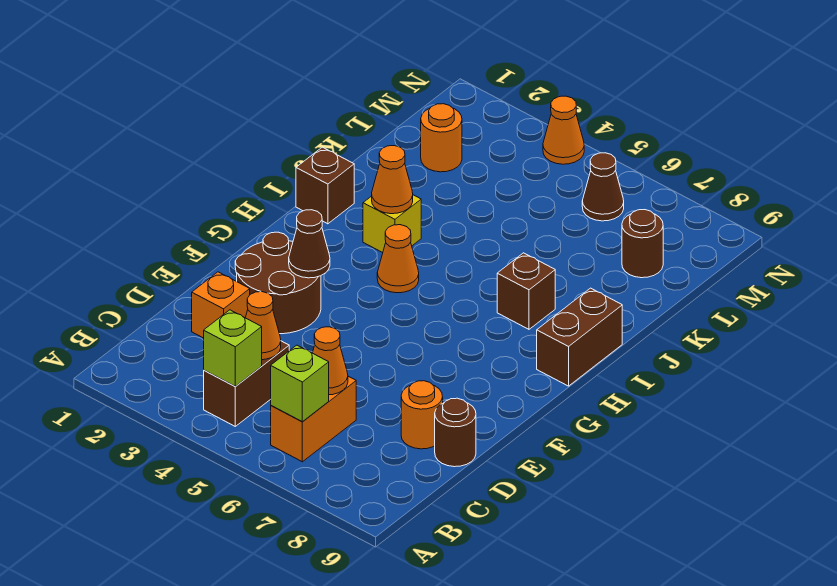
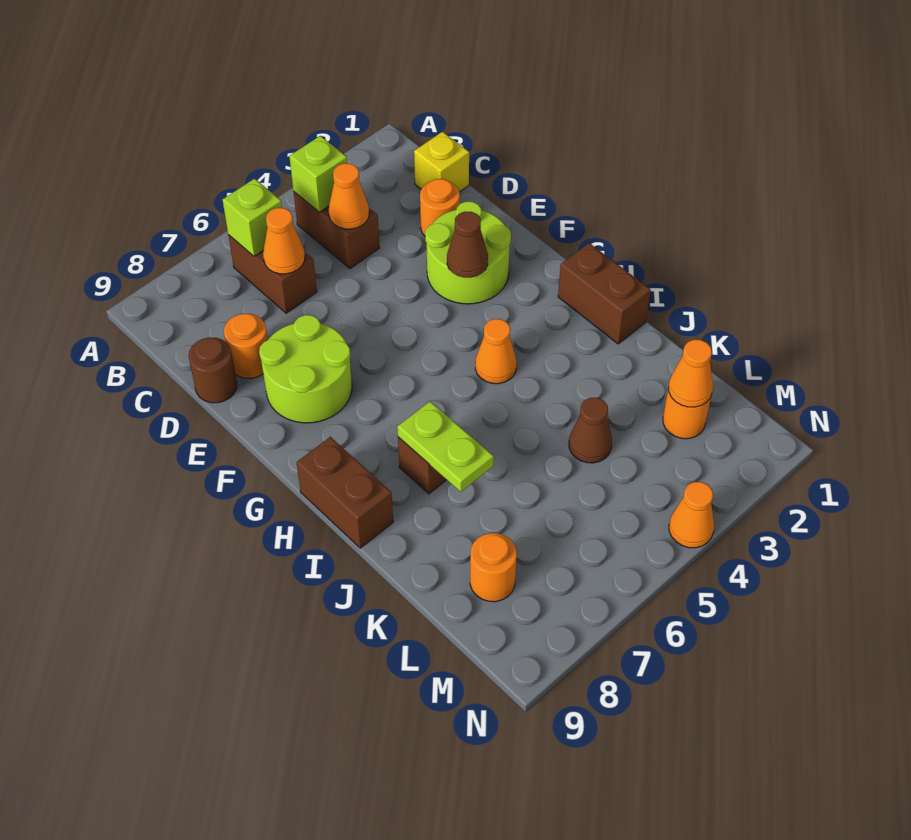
orange brick B6:C6 level 1 -> brown brick B6:C6 level 1
orange brick D2 level 1 -> orange round brick D2 level 1
brown round brick E2:F3 level 1 -> lime round brick E2:F3 level 1
none -> lime round brick E7:F8 level 1
brown brick I1 level 1 -> brown brick H1:I1 level 1
yellow brick I3 level 1 -> yellow brick C1 level 1
orange cone I3 level 2 -> orange cone L2 level 2
none -> lime plate I7:J7 level 2
brown round brick L8 level 1 -> orange round brick L8 level 1
brown cone M6 level 1 -> brown cone K4 level 1

